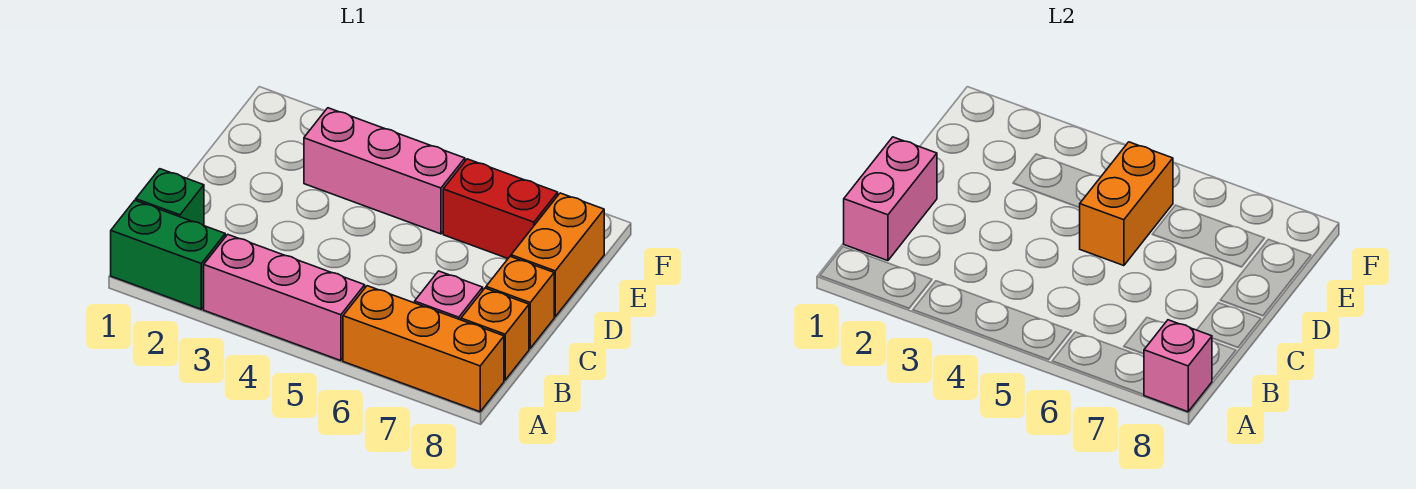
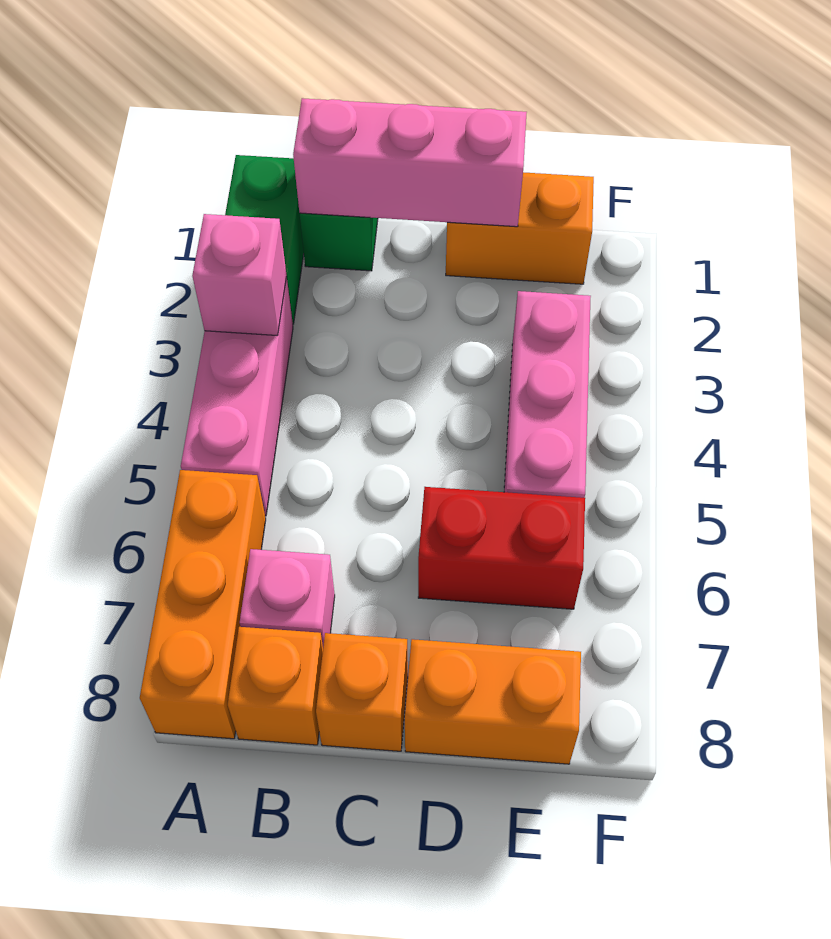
pink brick A8 level 2 -> pink brick A3 level 2
pink brick B1:C1 level 2 -> pink brick B1:D1 level 2
orange brick D5:E5 level 2 -> orange brick D1:E1 level 1
red brick E6:E7 level 1 -> red brick D6:E6 level 1

